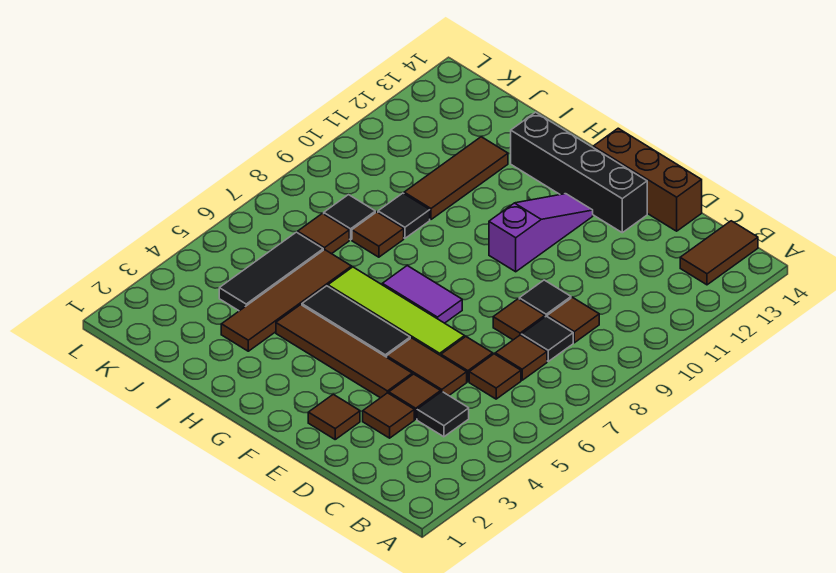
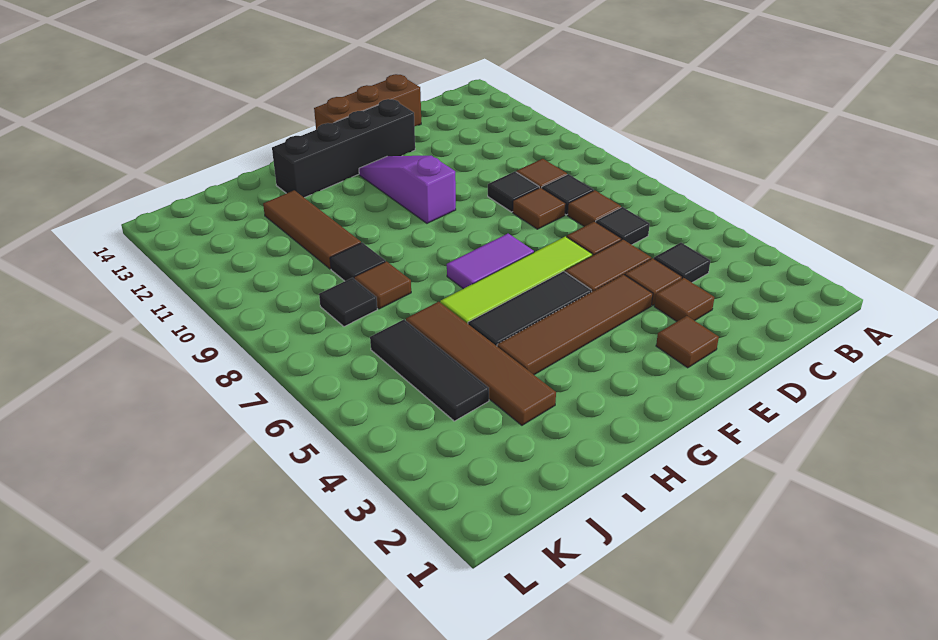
brown tile B13:B14 level 1 -> none
brown tile C6 level 1 -> black tile C6 level 1
brown tile J7 level 1 -> none

